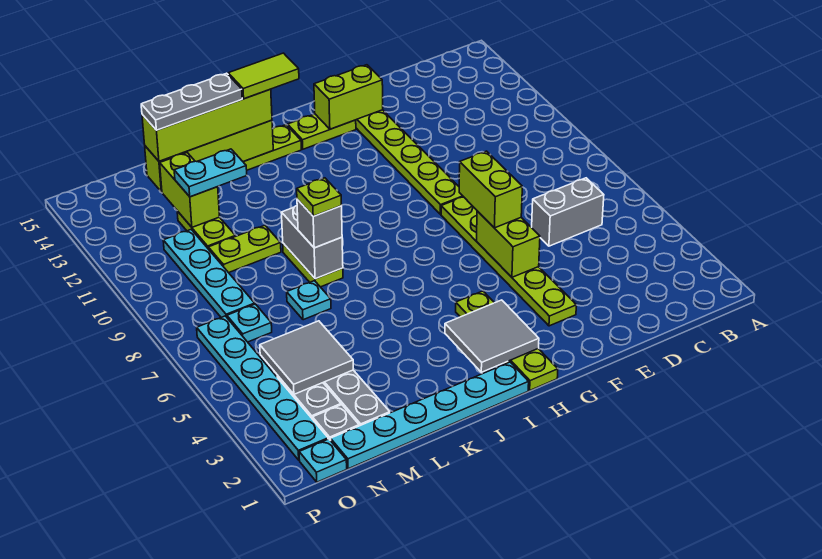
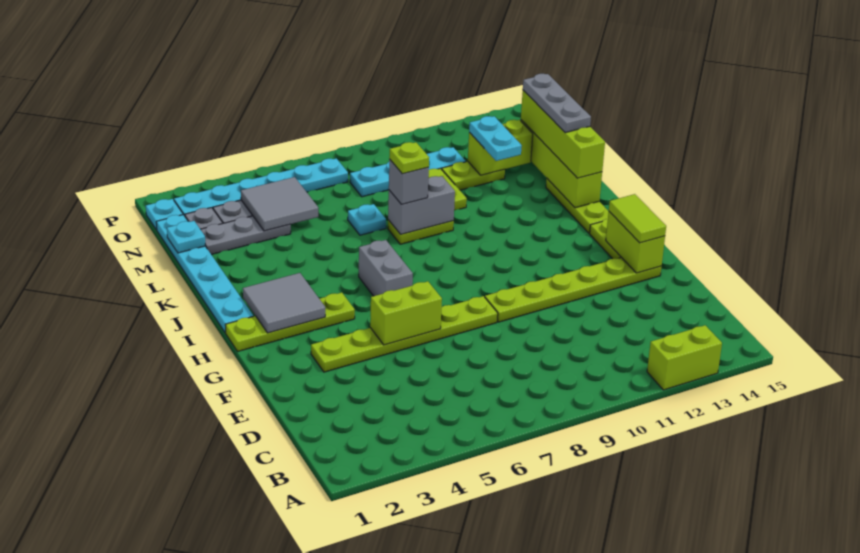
grey brick C6:D6 level 1 -> grey brick H6:I6 level 1
lime brick F6:F7 level 3 -> lime brick A12:A13 level 1
lime tile I14:J14 level 4 -> lime tile F14:G14 level 3
cyan plate N7 level 1 -> cyan plate M1 level 2

